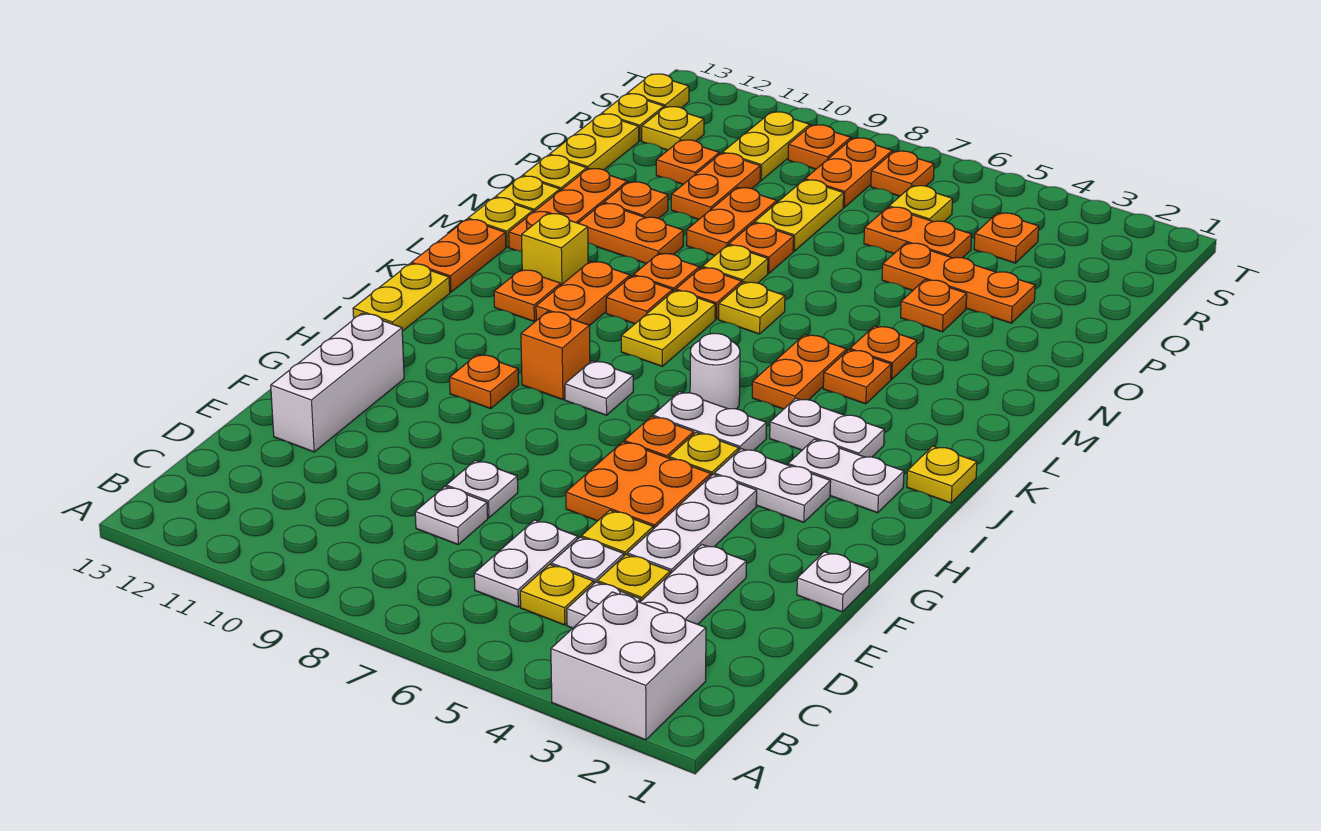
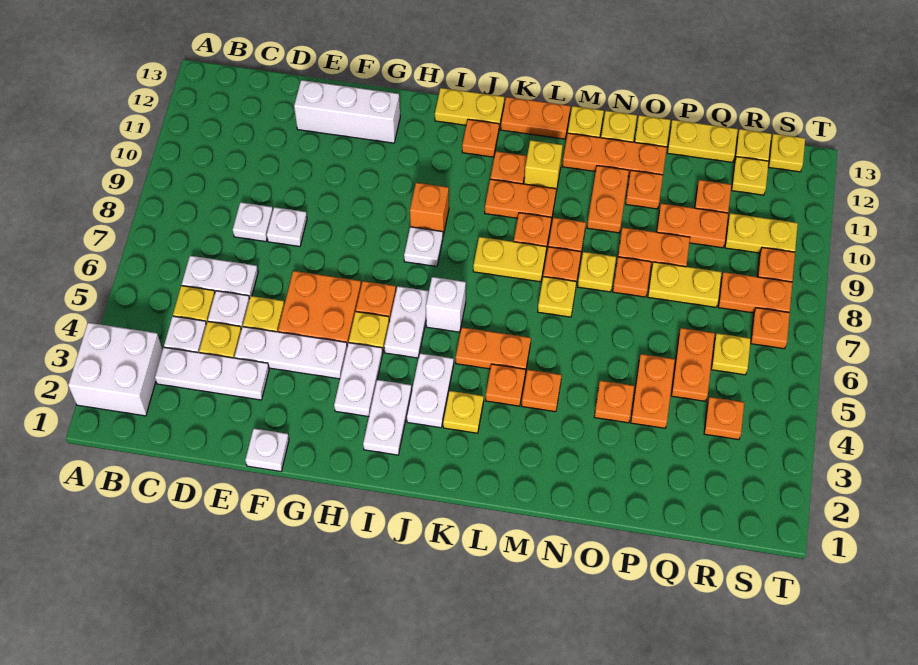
orange plate H10 level 1 -> orange plate J12 level 1
yellow plate J1 level 1 -> yellow plate K3 level 1
white round brick J6 level 1 -> white brick J6 level 1
orange plate P3:P5 level 1 -> orange plate P4:P5 level 1

